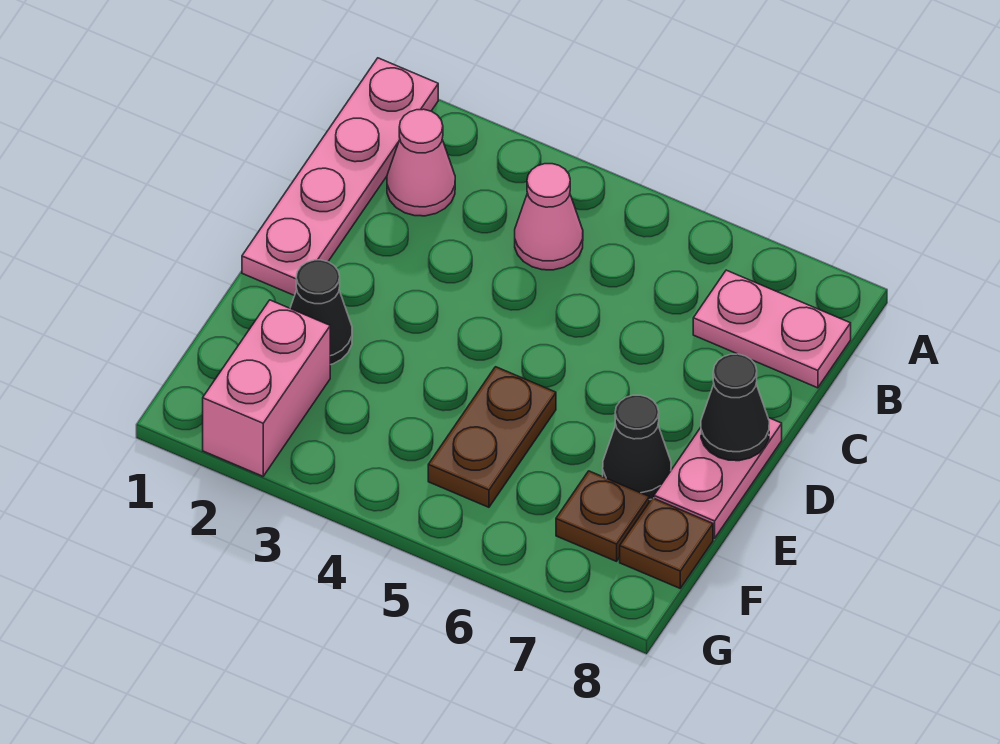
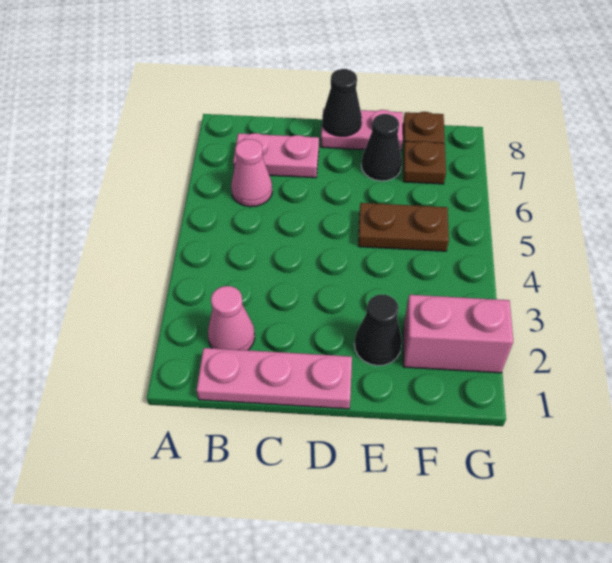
pink plate A1:D1 level 1 -> pink plate B1:D1 level 1
pink cone B4 level 1 -> pink cone B6 level 1
pink plate B7:B8 level 1 -> pink plate B7:C7 level 1

